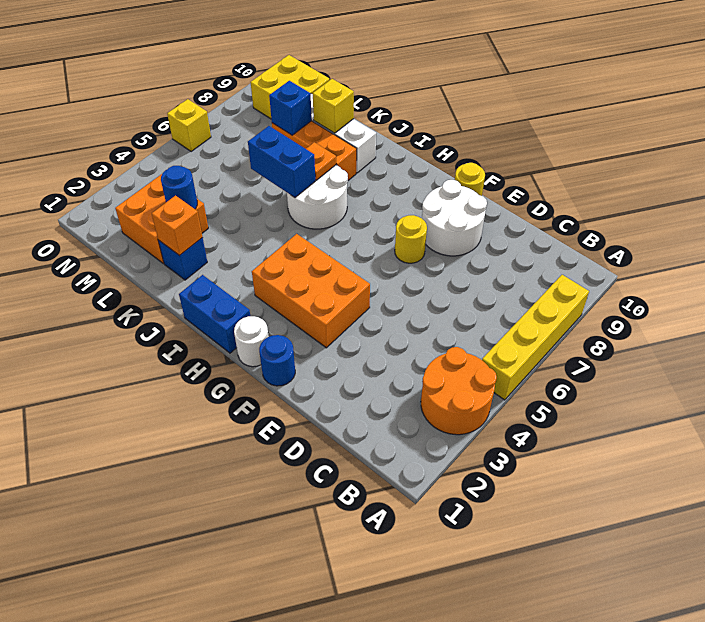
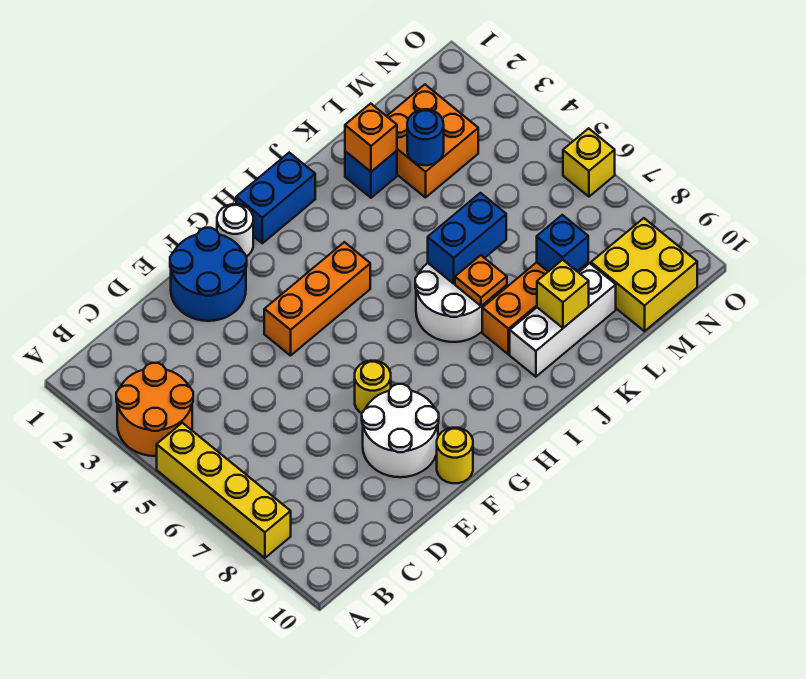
blue round brick F1 level 1 -> blue round brick E1:F2 level 1
orange brick F3:H4 level 1 -> orange brick F4:H4 level 1

